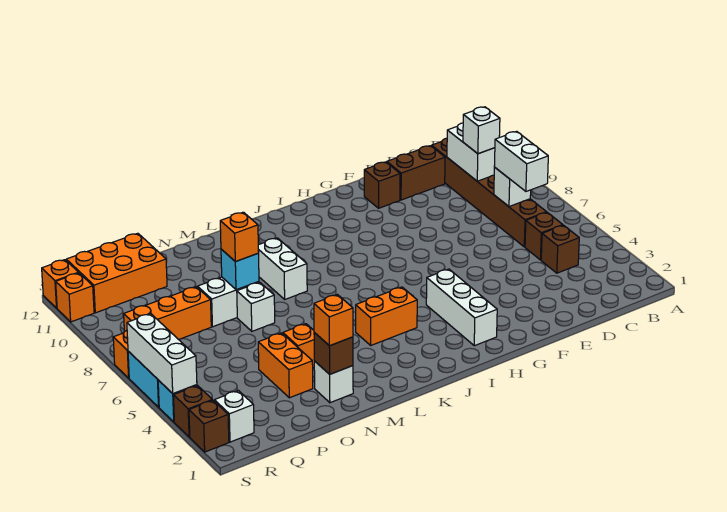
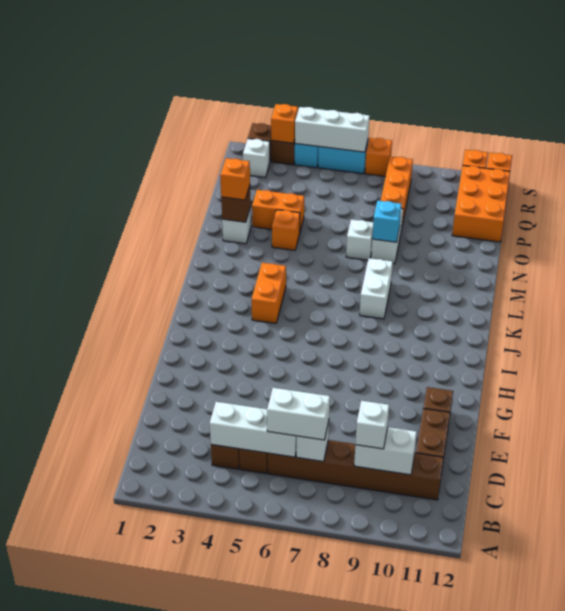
white brick H2:H4 level 1 -> white brick C4:C6 level 2
white brick L8:L9 level 1 -> white brick K8:L8 level 1
orange brick N8 level 3 -> orange brick S3 level 2

